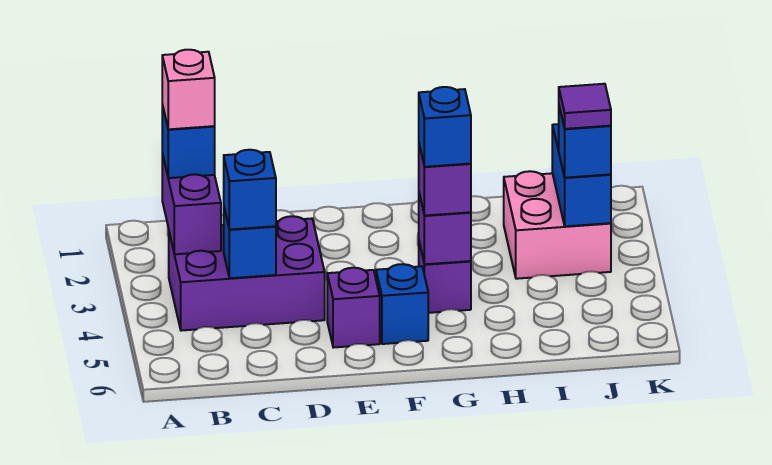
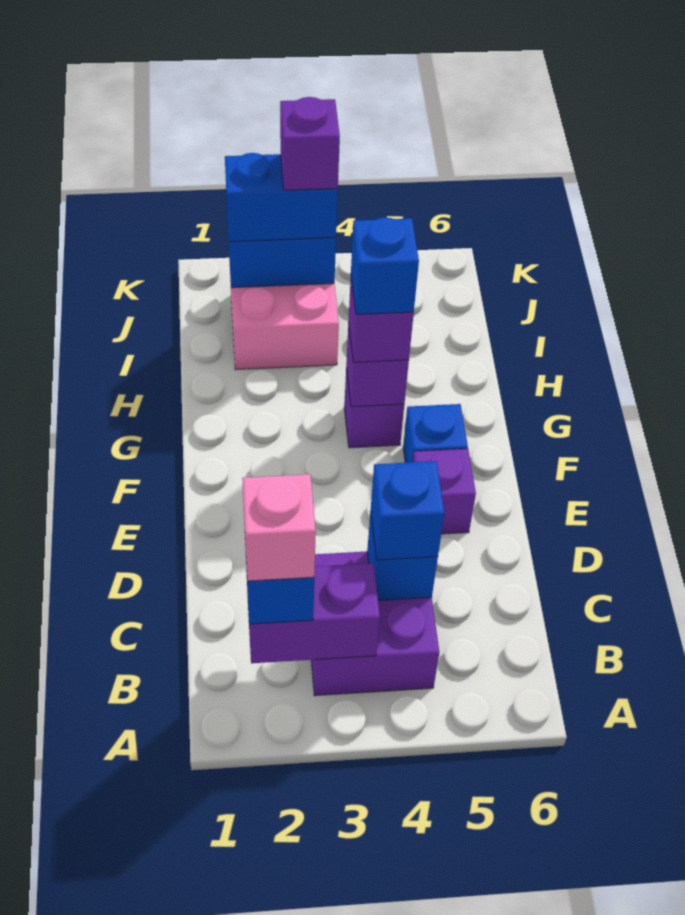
purple brick B3:D4 level 1 -> purple brick B3:C4 level 1
blue brick J3 level 3 -> blue brick J2:J3 level 3
purple tile J3 level 4 -> purple brick J3 level 4

